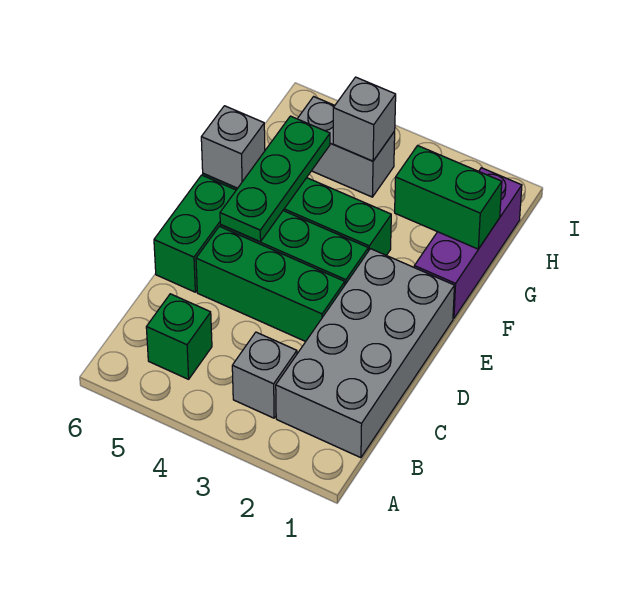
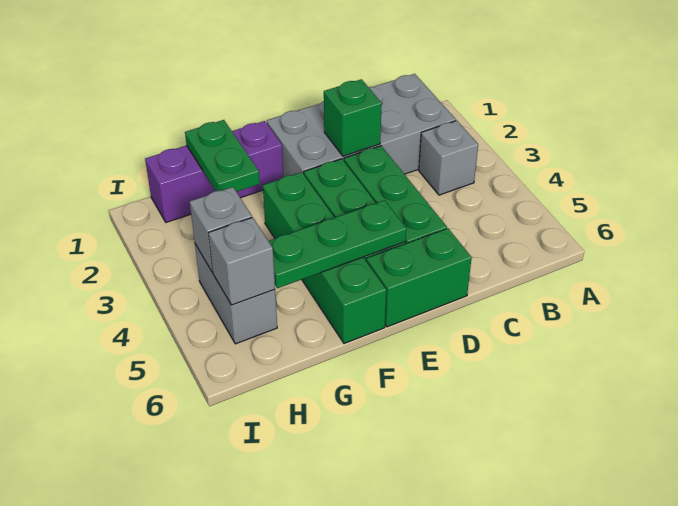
green brick B5 level 1 -> green brick D2 level 2
grey brick F6 level 2 -> grey brick H5 level 2
green brick G1:G2 level 2 -> green plate G1:G2 level 2

